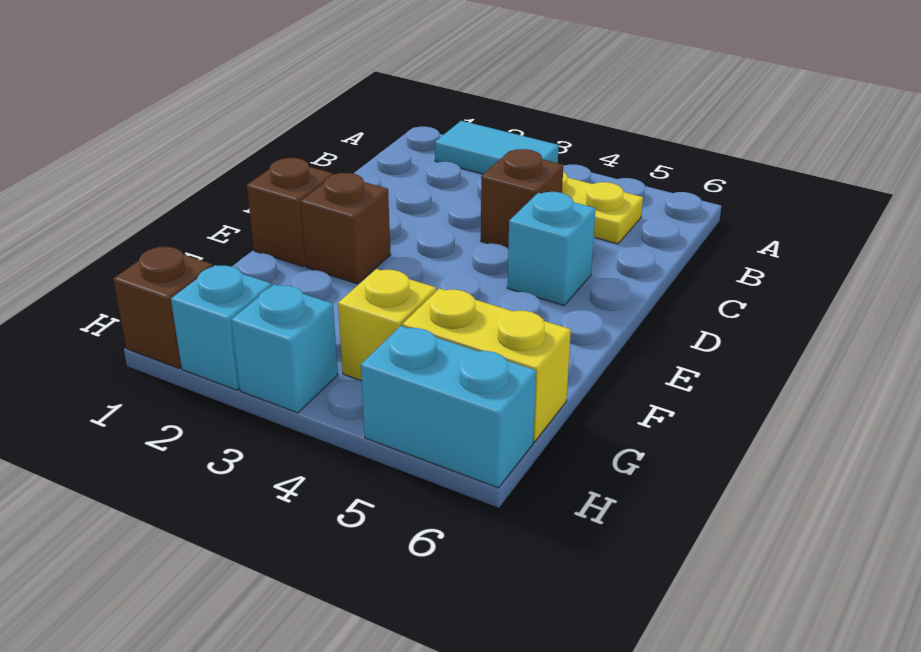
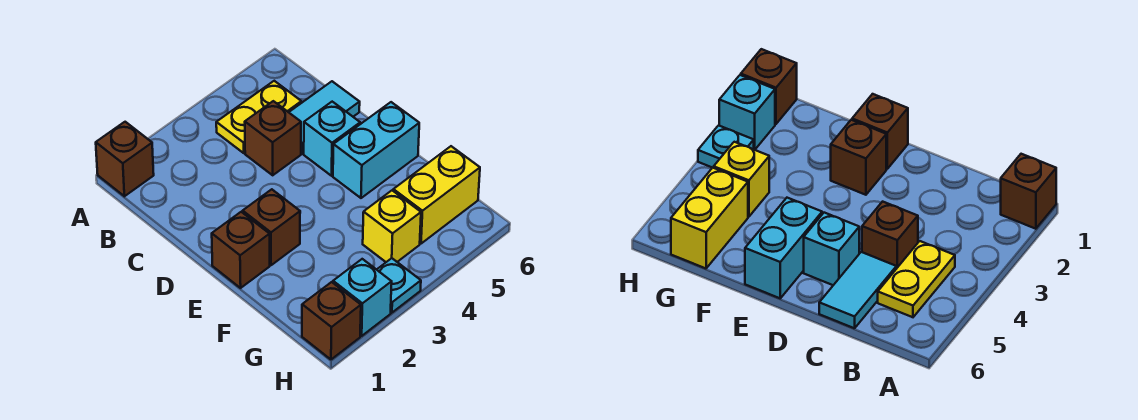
none -> brown brick A1 level 1
cyan tile A2:A3 level 1 -> cyan tile C5:C6 level 1
cyan brick H3 level 1 -> cyan plate H3 level 1
cyan brick H5:H6 level 1 -> cyan brick E5:E6 level 1

